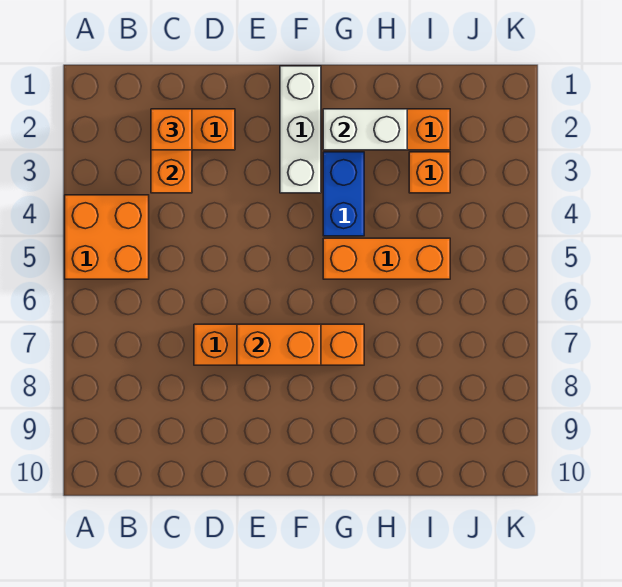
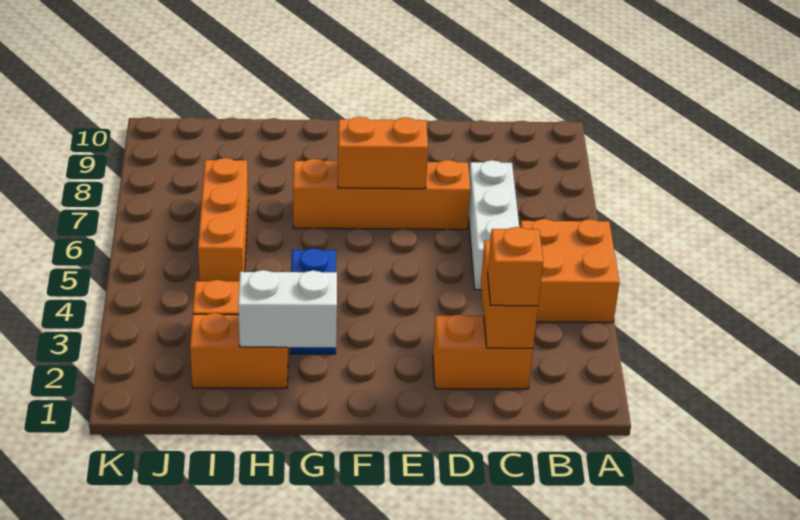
white brick F1:F3 level 1 -> white brick C5:C7 level 1
orange brick G5:I5 level 1 -> orange brick I5:I7 level 1

